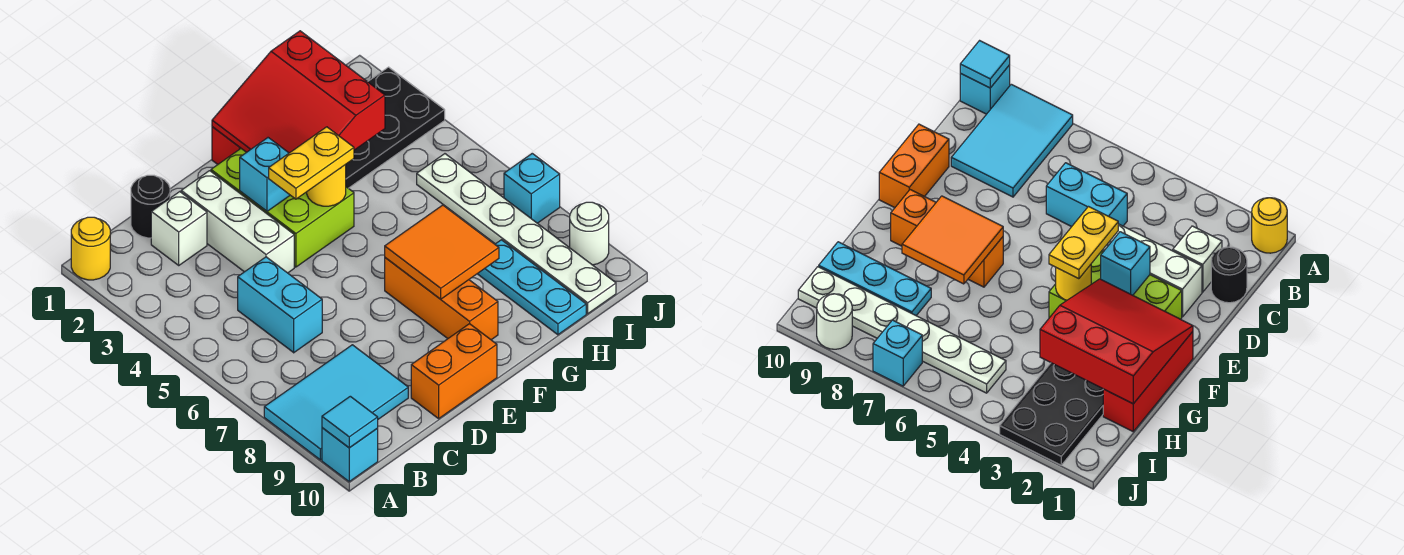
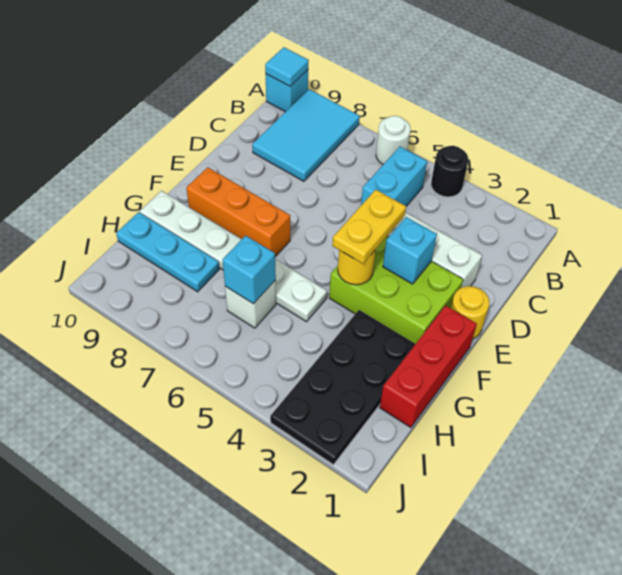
yellow round brick A1 level 1 -> yellow round brick E1 level 1
black round brick C1 level 1 -> black round brick A4 level 1
white brick C2 level 1 -> white brick H6 level 1
cyan brick C5:C6 level 1 -> cyan brick B5:C5 level 1
orange brick D10:E10 level 1 -> none
red slope F1:H3 level 2 top H -> none
orange tile F7:G8 level 2 -> none
white plate I5:I10 level 1 -> white plate G5:G10 level 1
cyan brick J7 level 1 -> cyan brick H6 level 2
white round brick J9 level 1 -> white round brick A6 level 1

